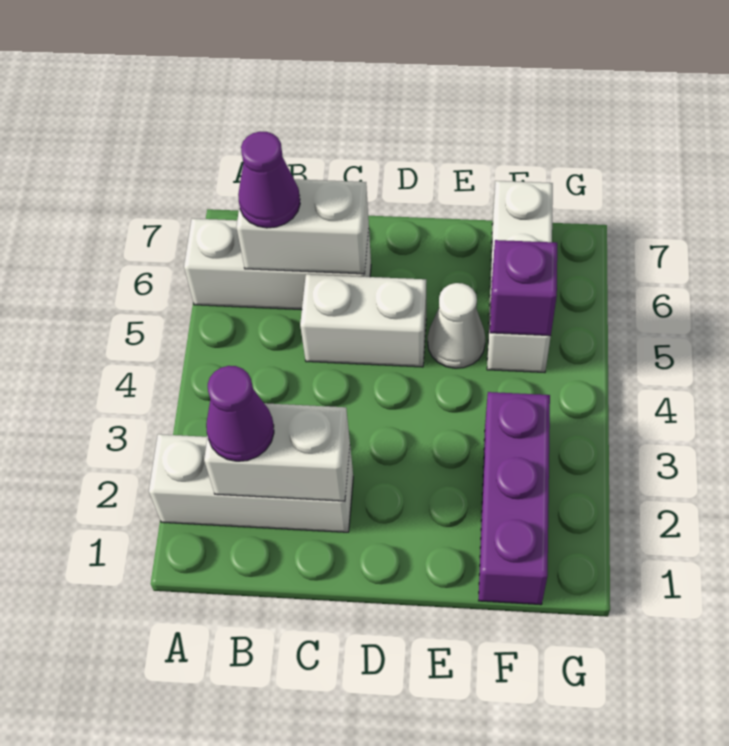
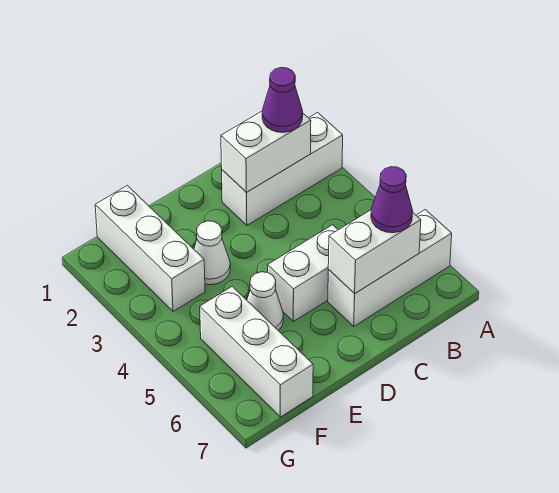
none -> white cone E3 level 1
purple brick F1:F3 level 1 -> white brick F1:F3 level 1
purple brick F5 level 2 -> none

